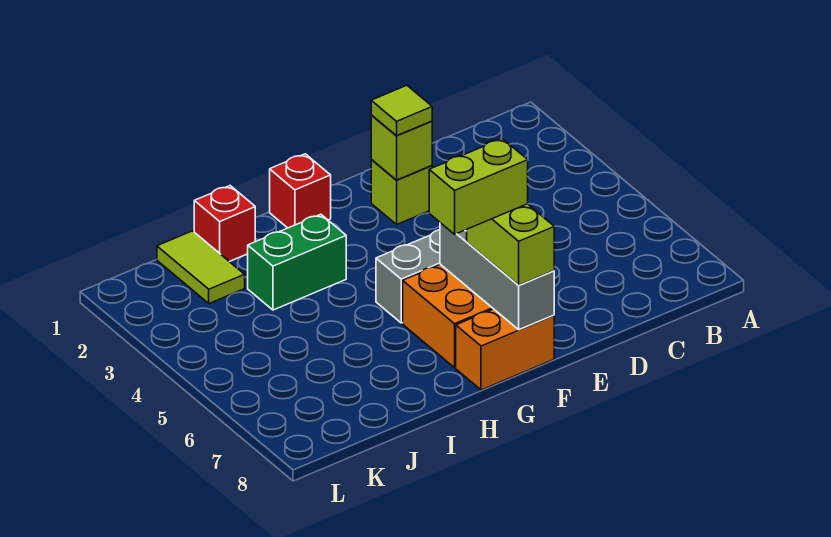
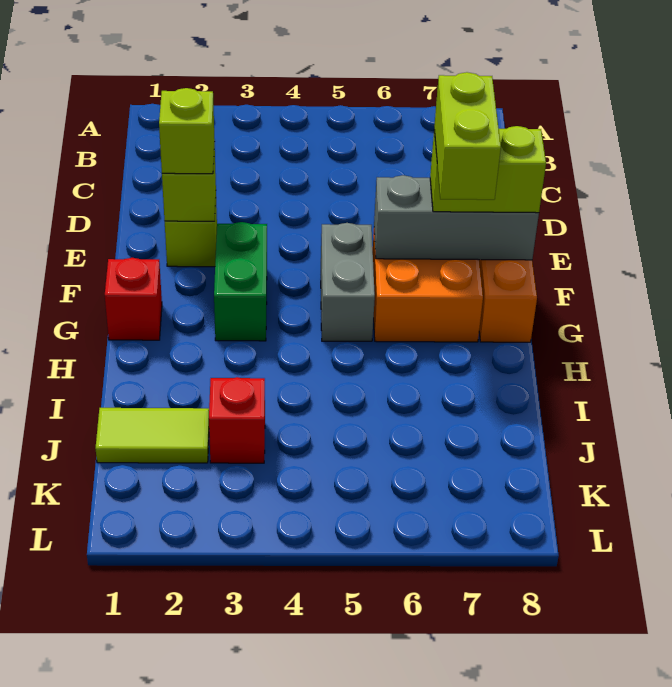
lime tile E2 level 3 -> lime brick E2 level 3
green brick H3:I3 level 1 -> green brick F3:G3 level 1
red brick I1 level 1 -> red brick J3 level 1

